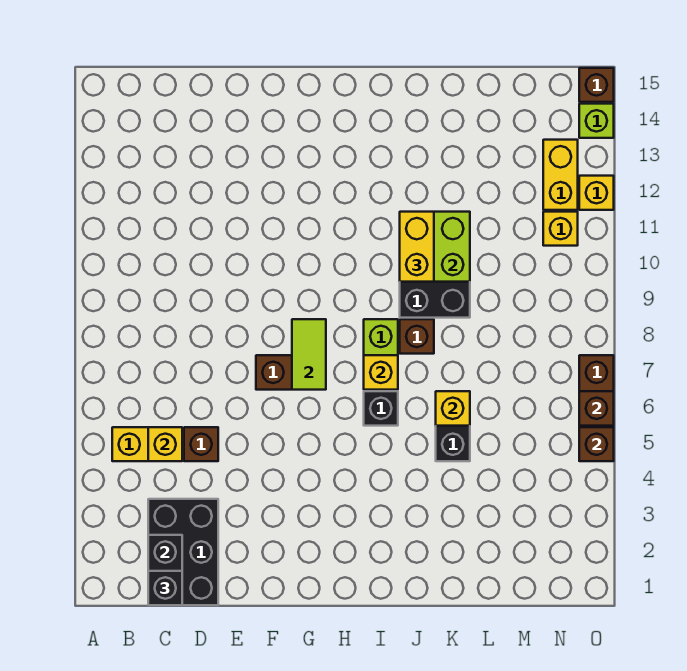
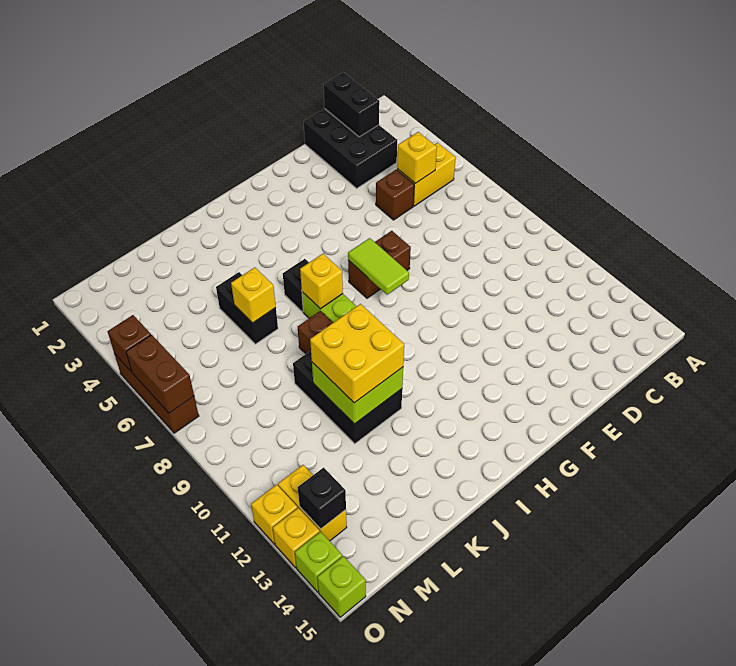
black brick C1 level 3 -> black brick N13 level 2
yellow brick J10:J11 level 3 -> yellow brick J10:K11 level 3
yellow brick N11 level 1 -> yellow brick O13 level 1
brown brick O6 level 2 -> brown brick O6:O7 level 2
brown brick O15 level 1 -> lime brick O15 level 1

